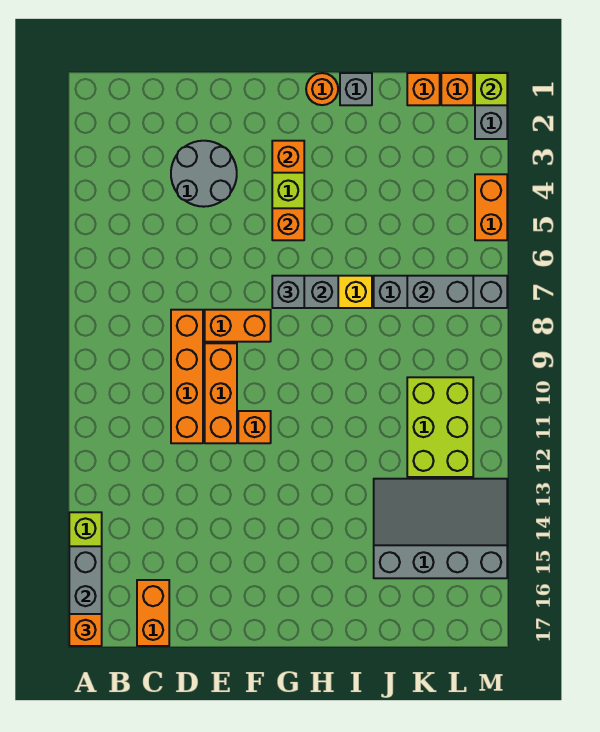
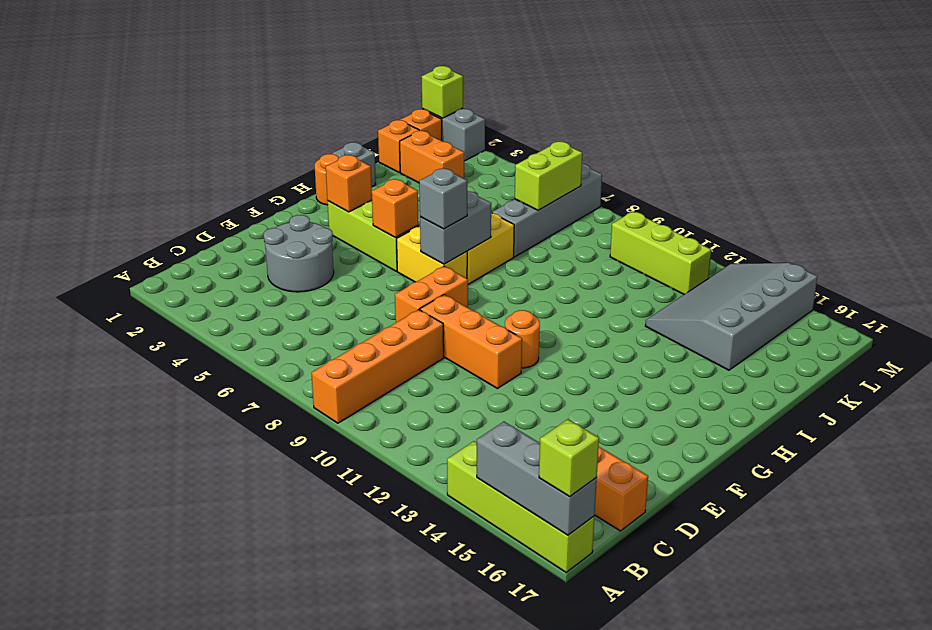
orange brick A17 level 3 -> lime brick A17 level 3
orange brick D8:D11 level 1 -> orange brick A9:D9 level 1
orange brick F11 level 1 -> orange round brick F11 level 1
none -> yellow brick G6:G7 level 1
grey brick K7:L7 level 2 -> lime brick K7:L7 level 2
lime brick K10:L12 level 1 -> lime brick L10:L12 level 1
orange brick M4:M5 level 1 -> orange brick K2:K3 level 1

